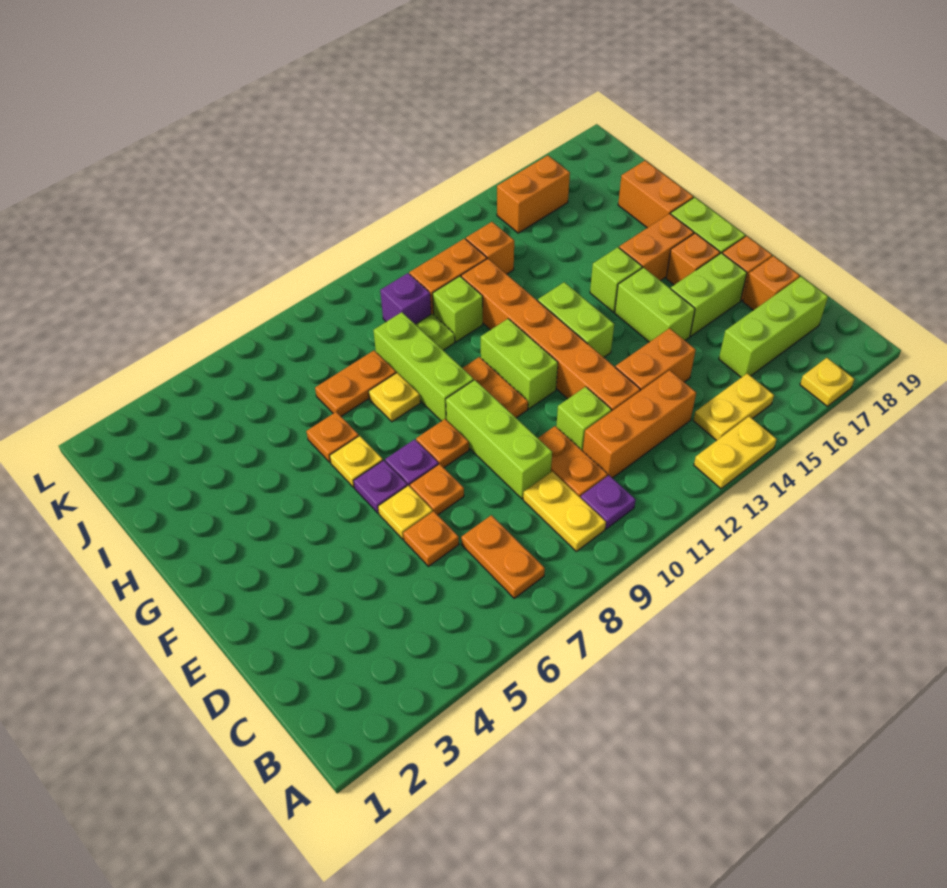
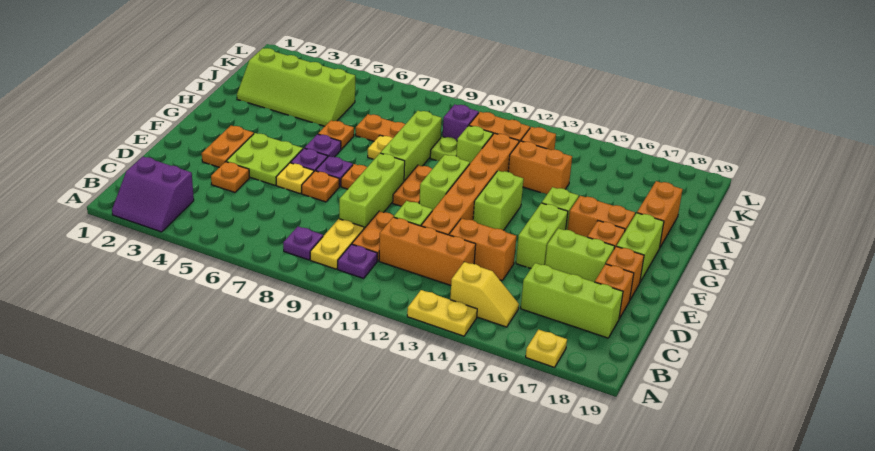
none -> purple slope A2:B3 level 1 top B
orange plate B7:C7 level 1 -> orange plate E3:F3 level 1
none -> purple plate B8 level 1
yellow plate B14:B15 level 1 -> yellow slope B14:B15 level 1 top 14
orange plate D6 level 1 -> orange plate D4 level 1
none -> lime plate E4:F5 level 1
yellow plate G6 level 1 -> purple plate G6 level 1
none -> lime slope I2:J5 level 1 top J
orange brick K15:K16 level 1 -> orange brick I13:I14 level 1

